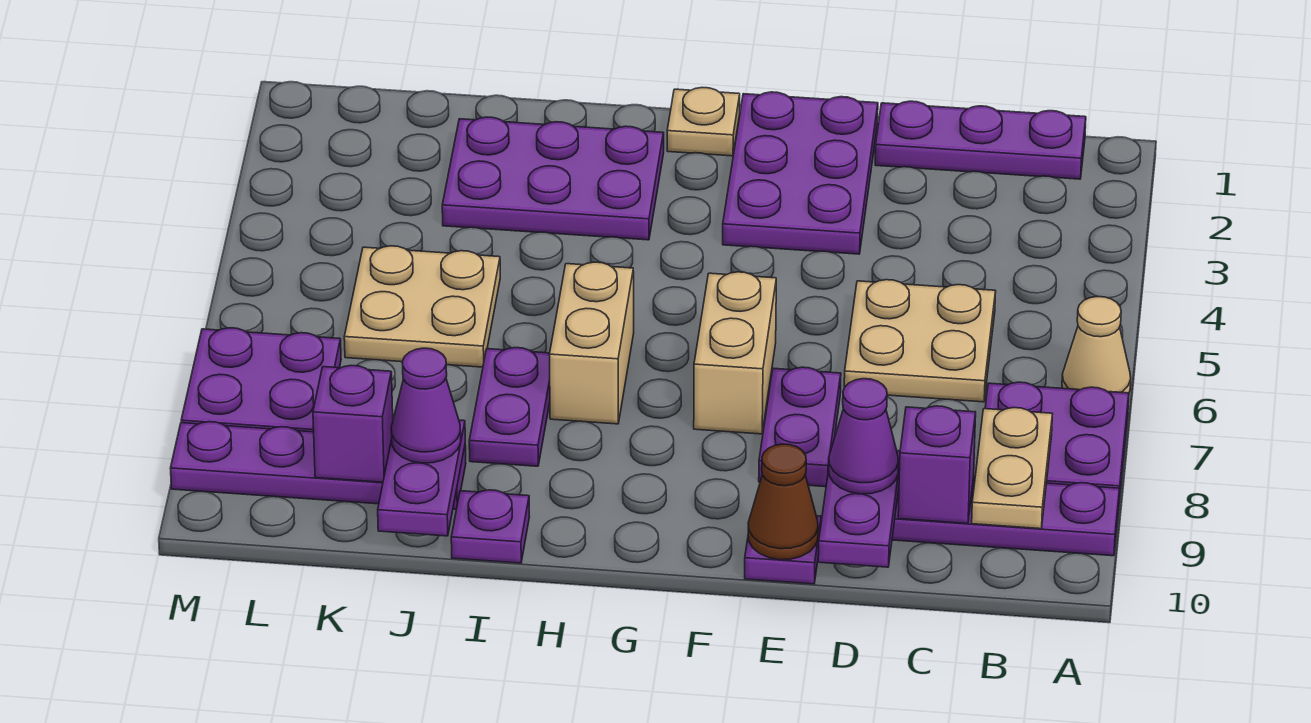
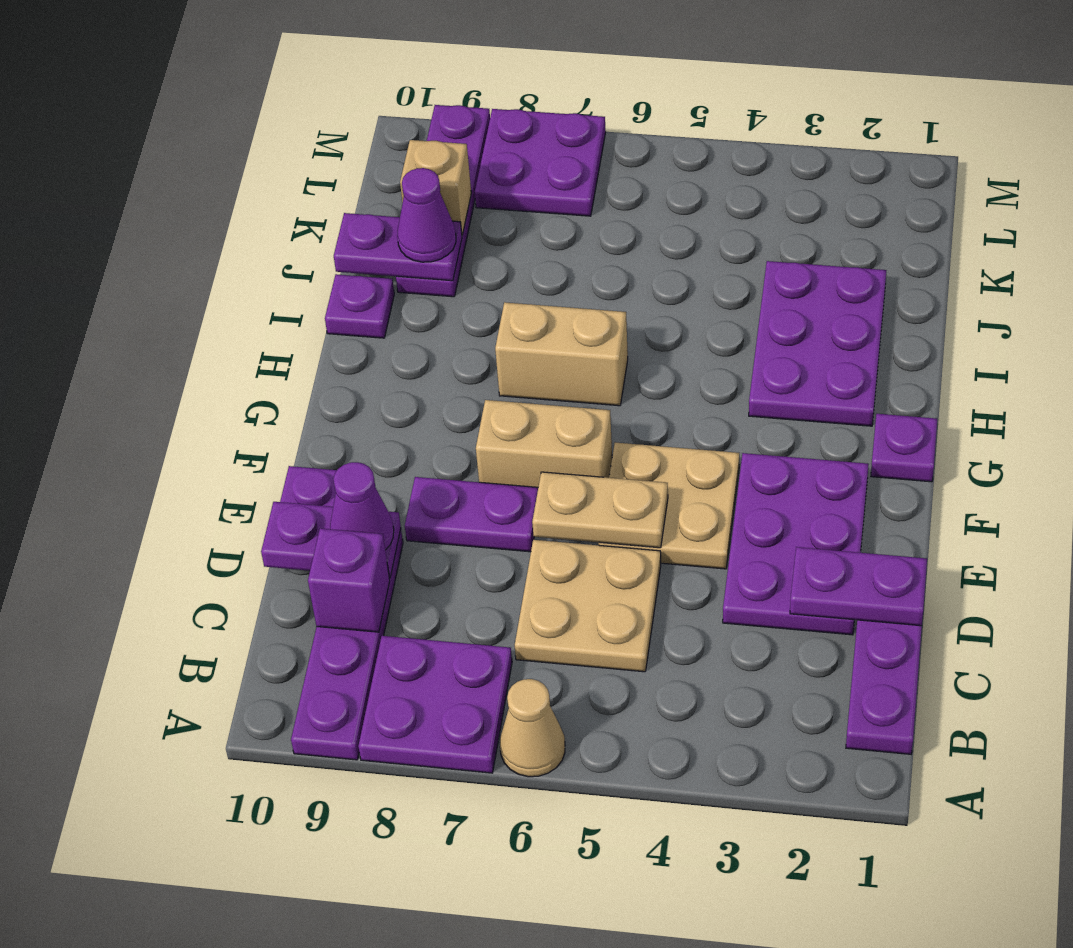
tan plate B8:B9 level 2 -> tan plate E5:E6 level 2
purple plate E1:F3 level 1 -> purple plate D2:F3 level 1
brown cone E10 level 2 -> none
tan plate G1 level 1 -> purple plate G1 level 1
purple plate I7:I8 level 1 -> purple plate D1:D2 level 2
tan plate J5:K6 level 1 -> tan plate E4:F5 level 1
purple brick K9 level 2 -> tan brick K9 level 2

